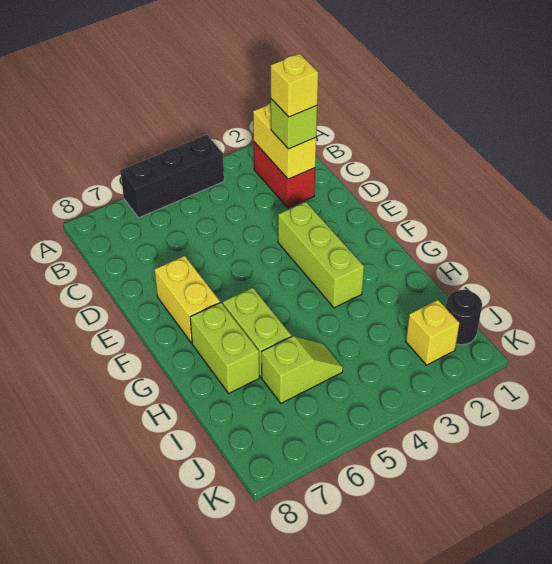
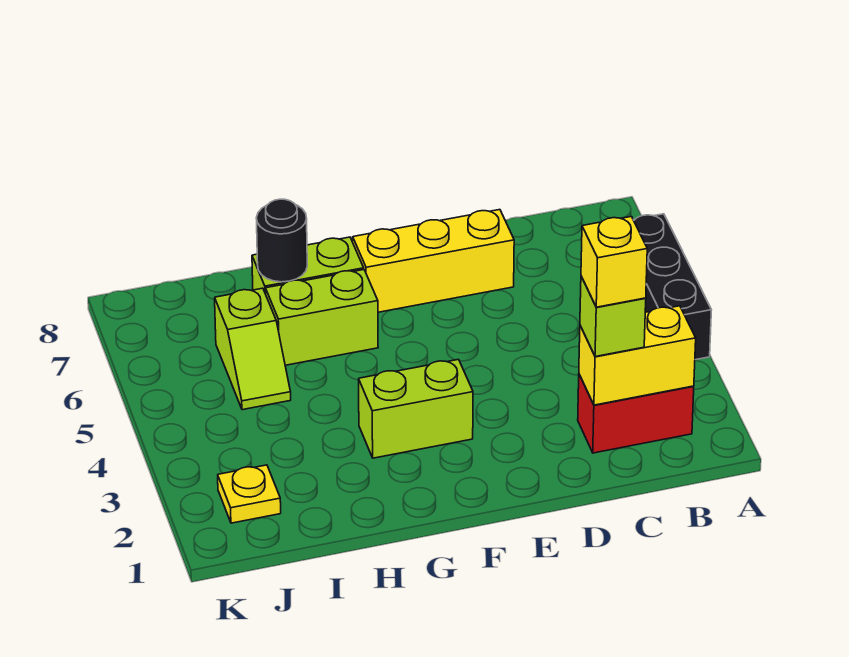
lime brick E3:G3 level 1 -> lime brick F3:G3 level 1
yellow brick E7:F7 level 1 -> yellow brick D7:F7 level 1
black round brick J1 level 1 -> black round brick H7 level 2
yellow brick J2 level 1 -> yellow plate J2 level 1

